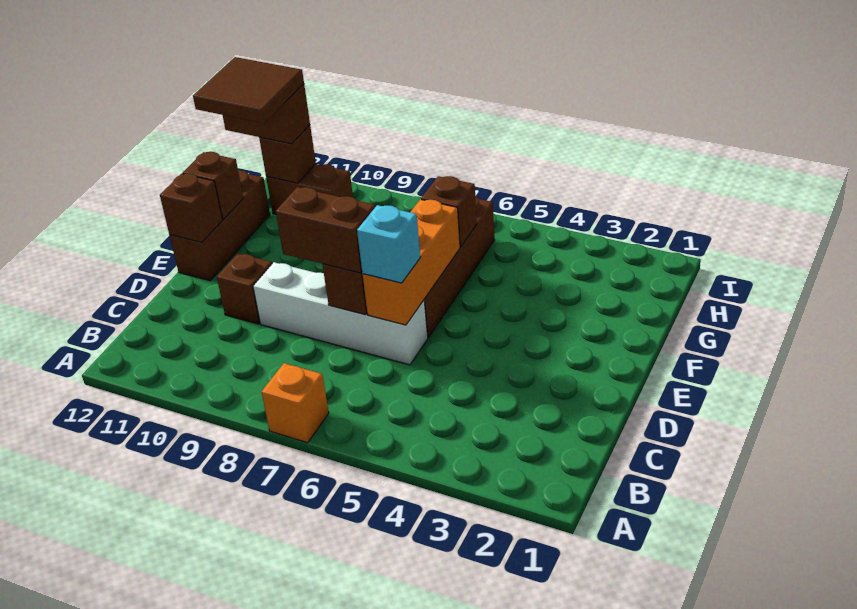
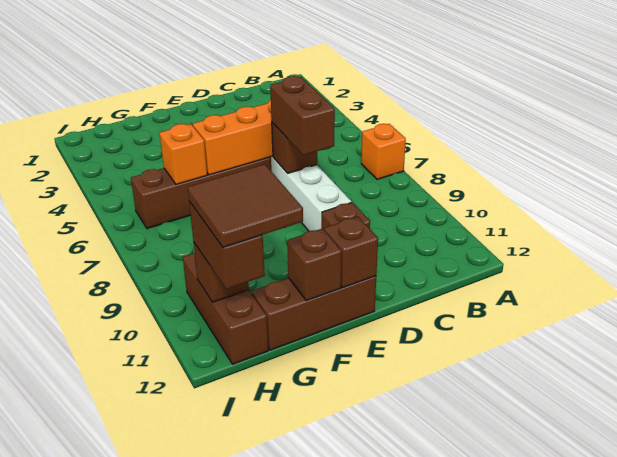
cyan brick D6 level 3 -> none
brown brick G6 level 2 -> orange brick G6 level 2
brown brick H10:H11 level 1 -> brown brick H10:H12 level 1

